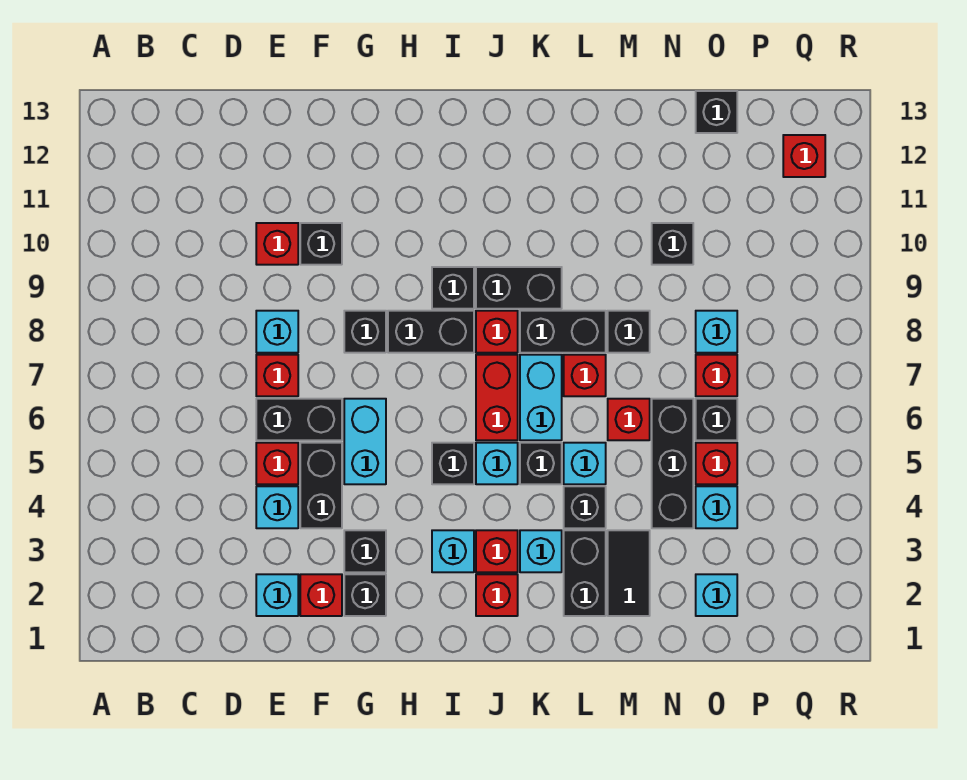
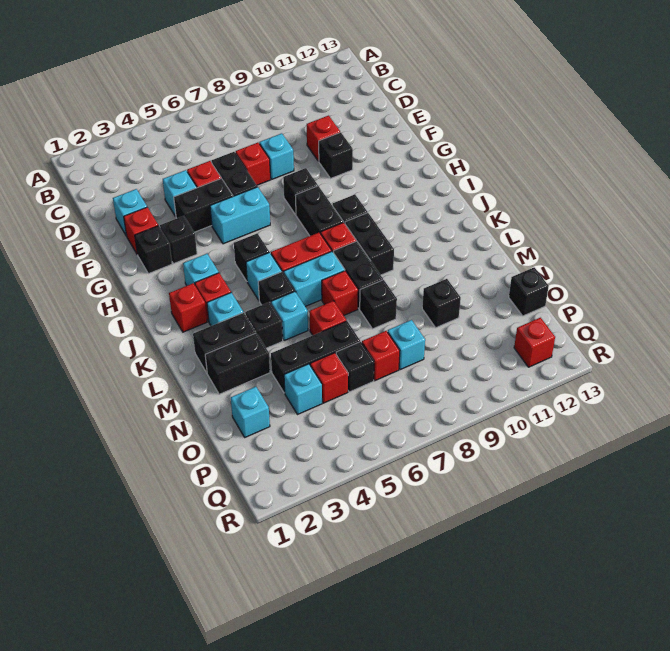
black tile M2:M3 level 1 -> black brick M2:M3 level 1

